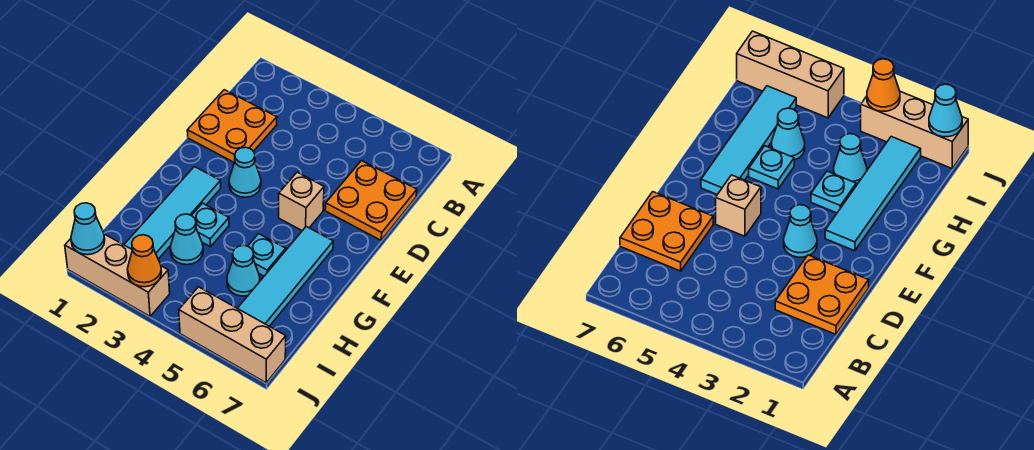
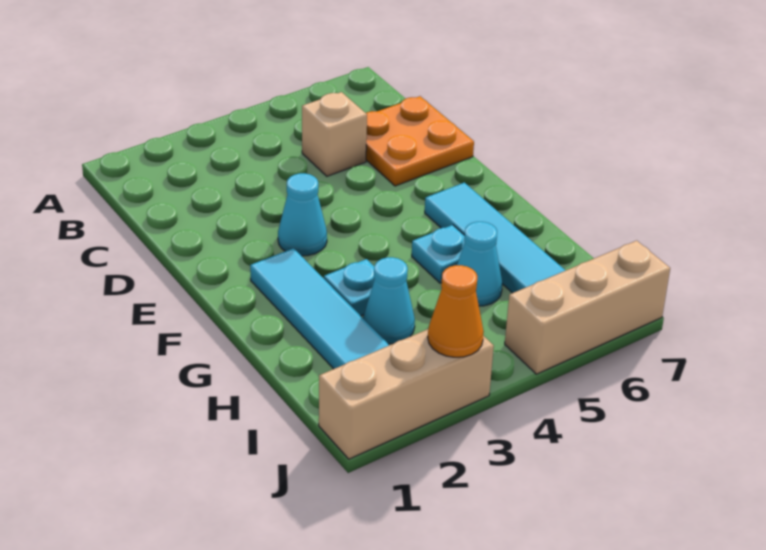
orange plate C1:D2 level 1 -> none
tan brick E5 level 1 -> tan brick C5 level 1
cyan cone J1 level 2 -> none

